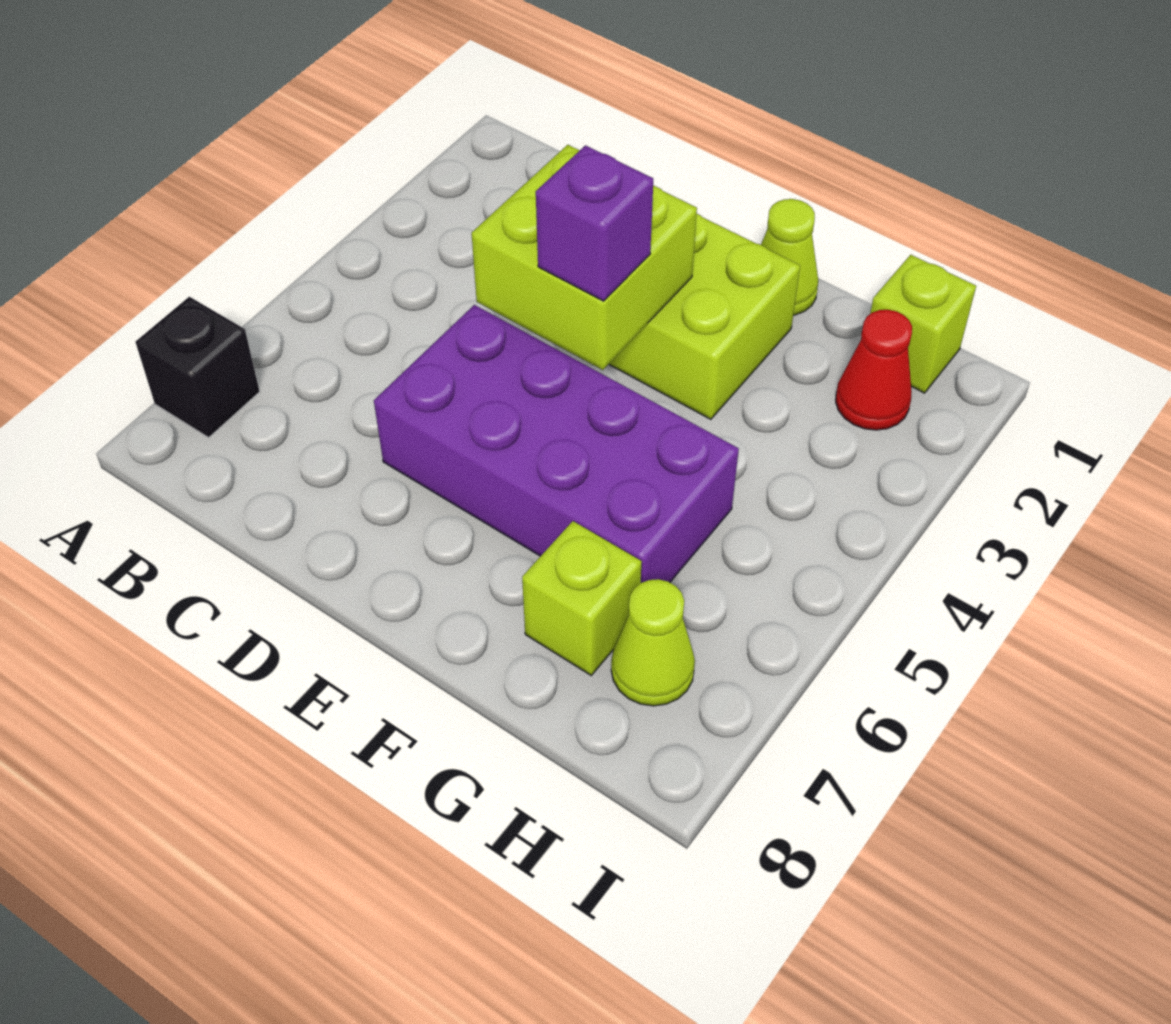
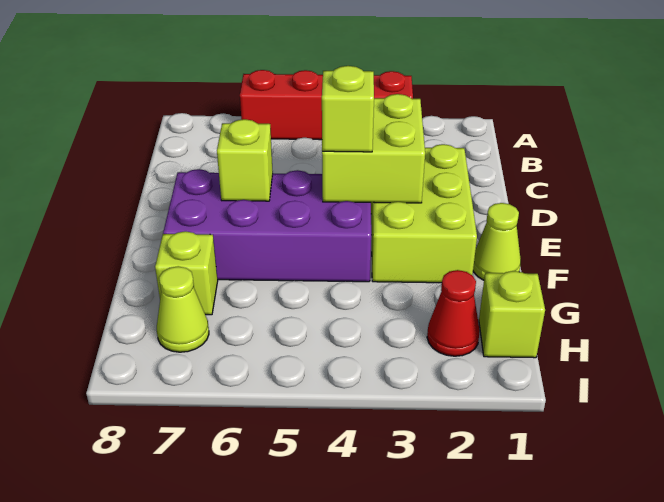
none -> red brick A3:A6 level 1
black brick A7 level 1 -> none
purple brick D5:G6 level 1 -> purple brick E4:F7 level 1
purple brick E4 level 3 -> lime brick E4 level 3
none -> lime brick E6 level 2

